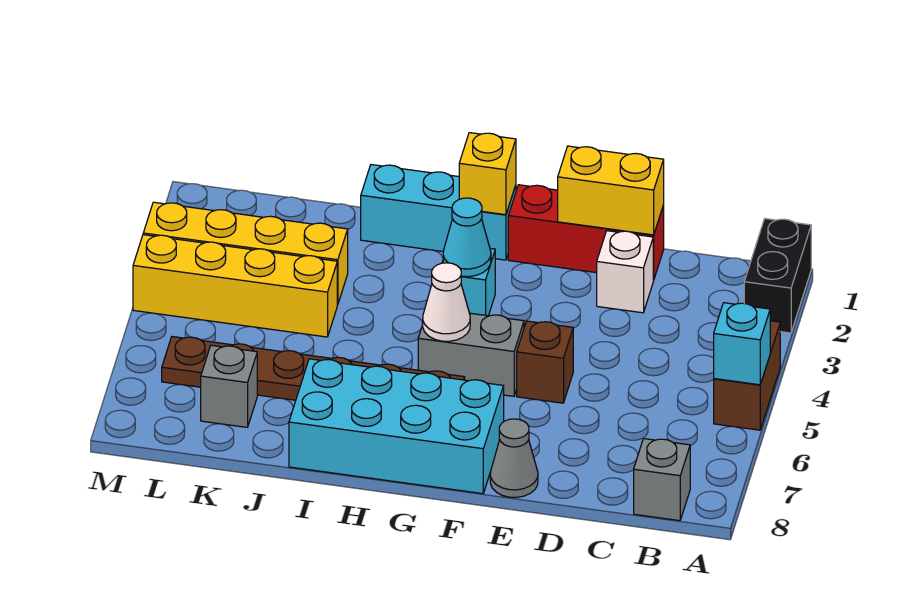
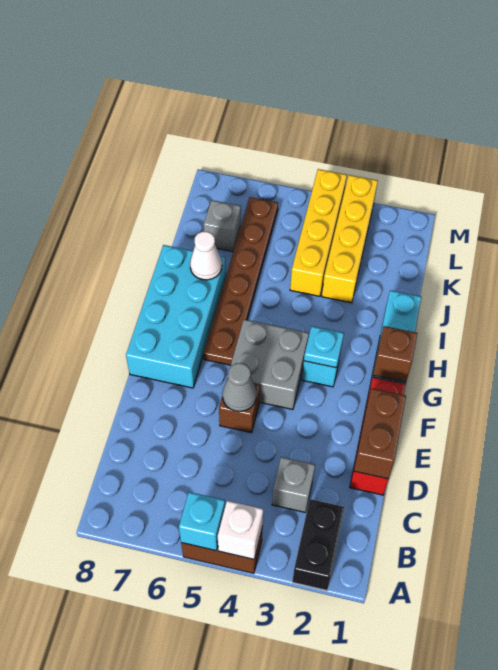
black brick A1:A2 level 1 -> black brick A2:B2 level 1
grey brick B8 level 1 -> grey brick C3 level 1
yellow brick D1:E1 level 2 -> brown brick D1:E1 level 2
white brick D2 level 1 -> white brick A4 level 2
grey cone E8 level 1 -> grey cone E5 level 2
grey brick F5:G5 level 1 -> grey brick F4:G5 level 1
yellow brick G1 level 2 -> brown brick G1 level 2
cyan cone G3 level 2 -> cyan plate G3 level 2
white cone G5 level 2 -> white cone I7 level 2

